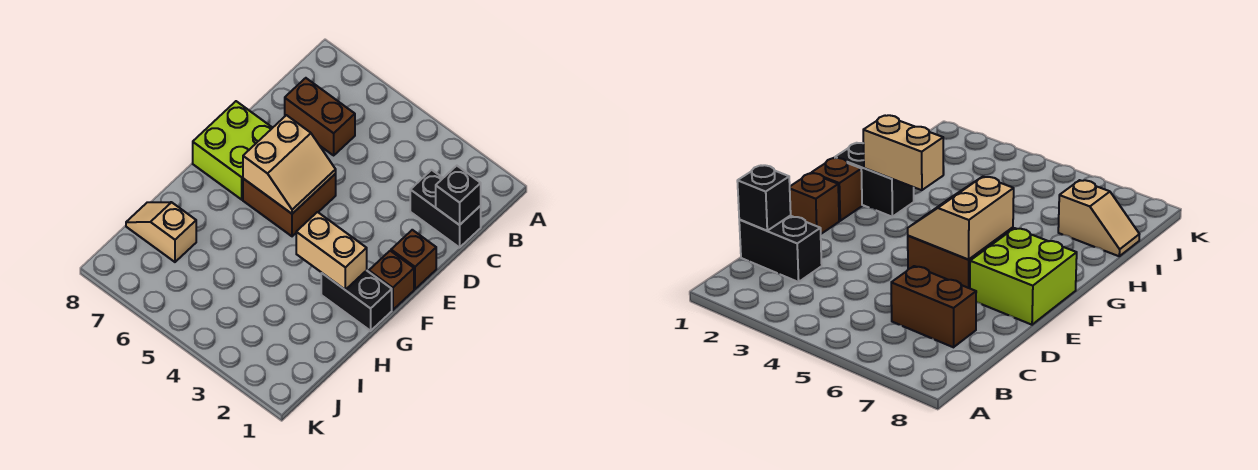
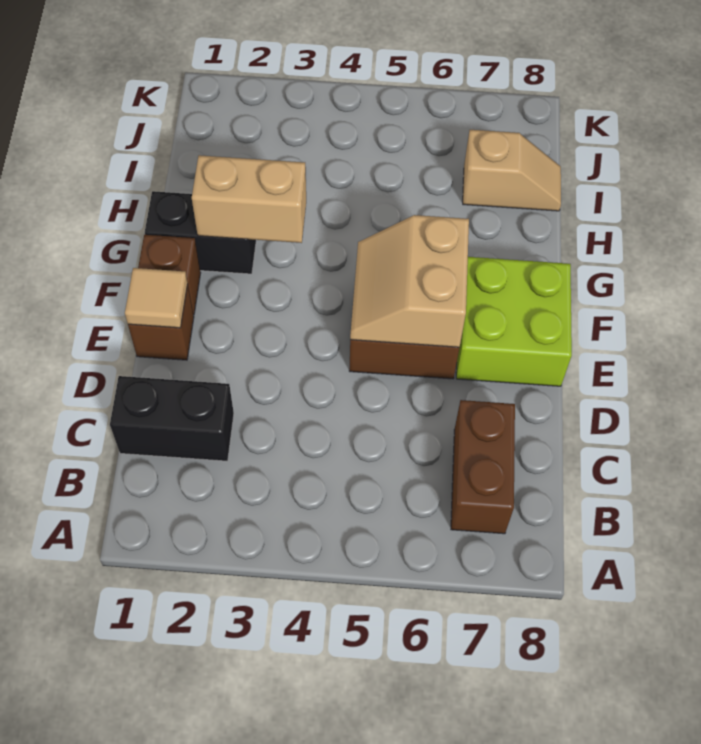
black brick C1 level 2 -> none
brown brick C6:C7 level 1 -> brown brick B7:C7 level 1
none -> tan tile E1 level 2

